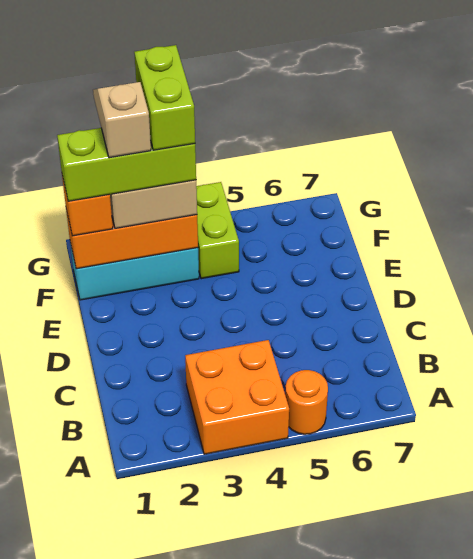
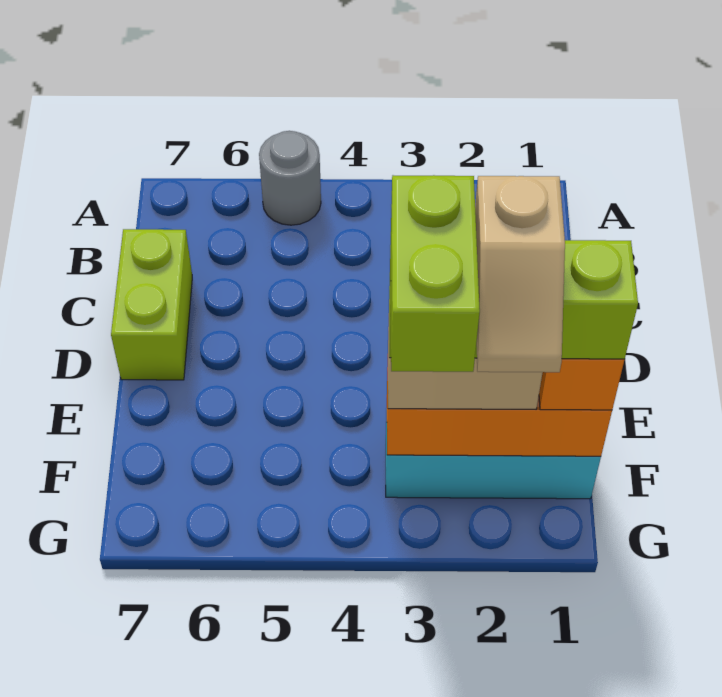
orange brick A3:B4 level 1 -> none
orange round brick A5 level 1 -> grey round brick A5 level 1
lime brick F4:G4 level 1 -> lime brick C7:D7 level 1

